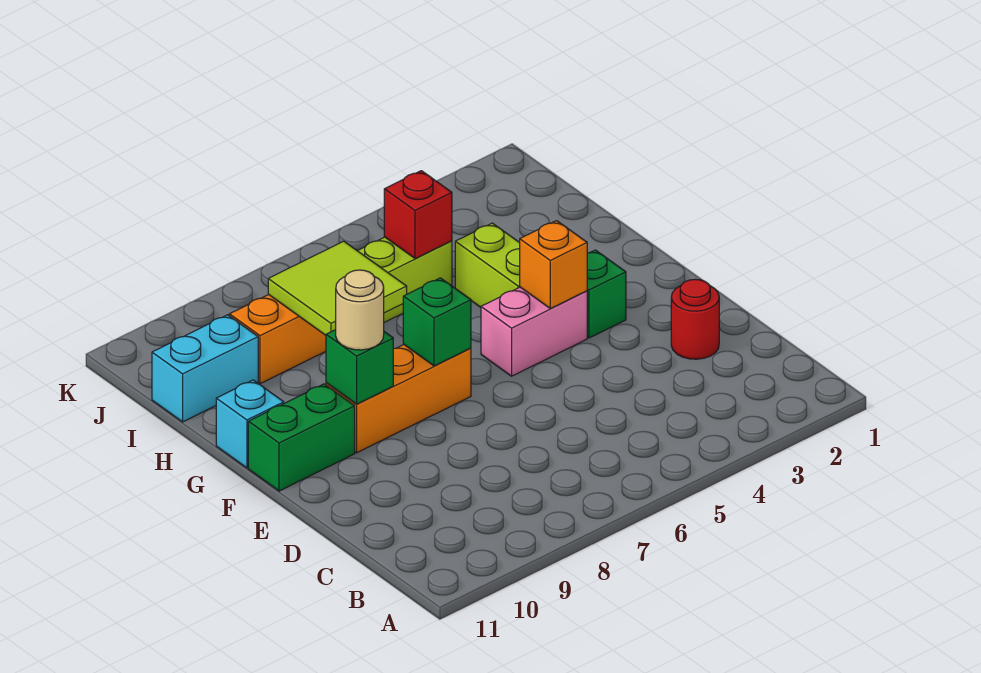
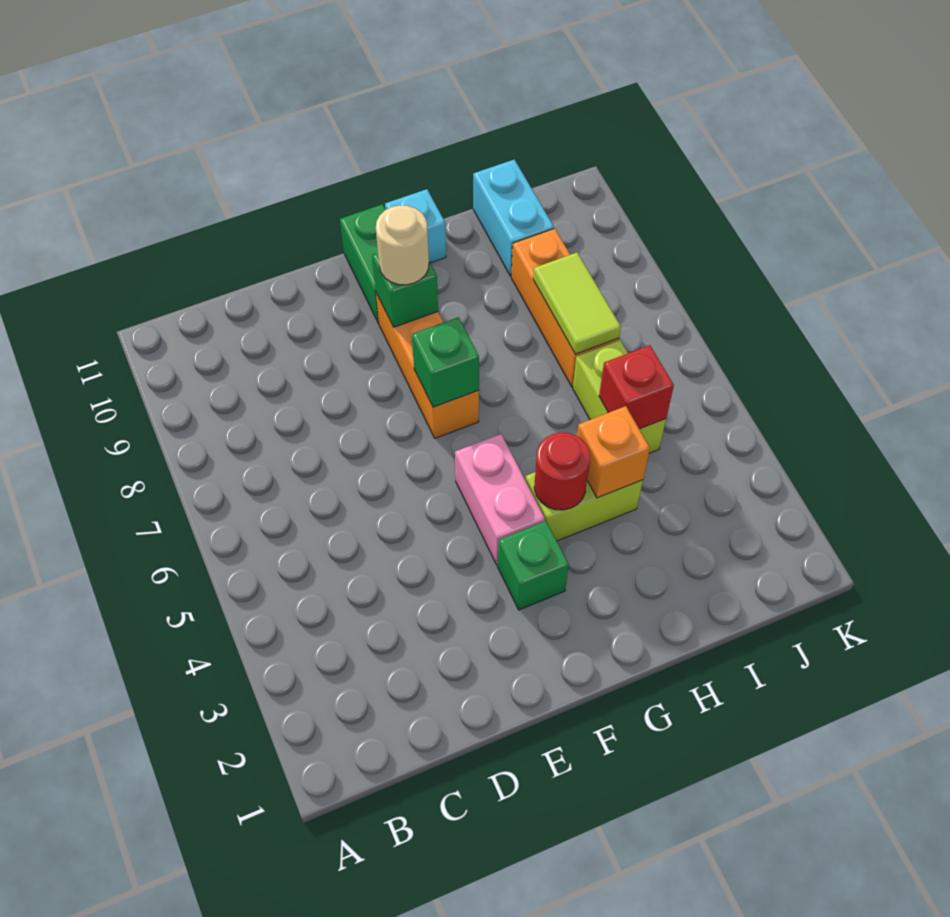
red round brick D2 level 1 -> red round brick G4 level 2
orange brick F4 level 2 -> orange brick H4 level 2
lime tile H7:I8 level 2 -> lime tile I7:I8 level 2

